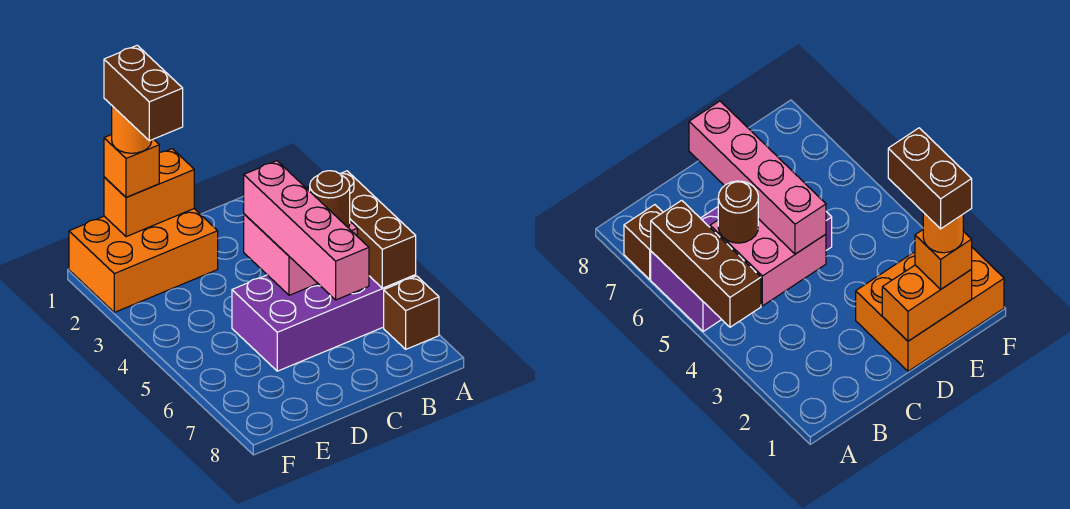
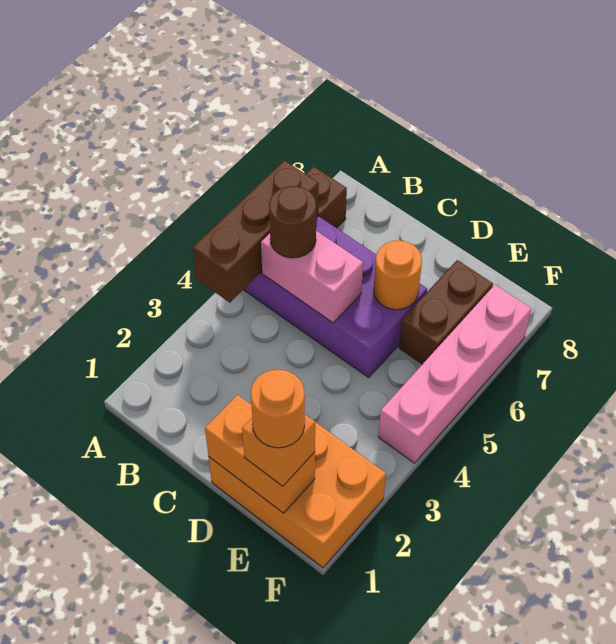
pink brick B4:C5 level 2 -> pink brick B5:C5 level 2
pink brick C4:C7 level 3 -> pink brick F4:F7 level 1
none -> orange round brick D6 level 2
brown brick E1:E2 level 5 -> brown brick E6:E7 level 1

